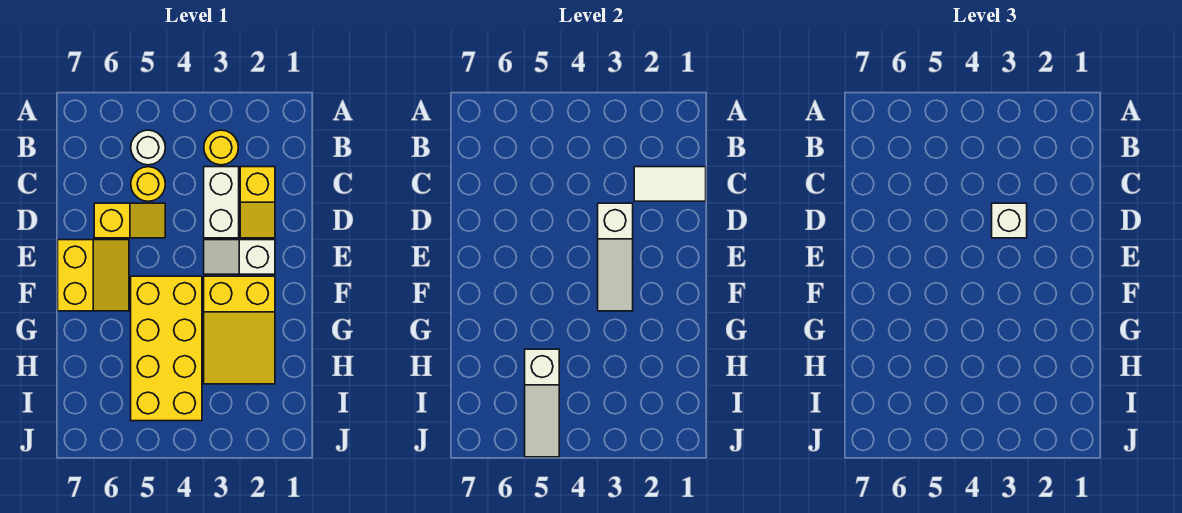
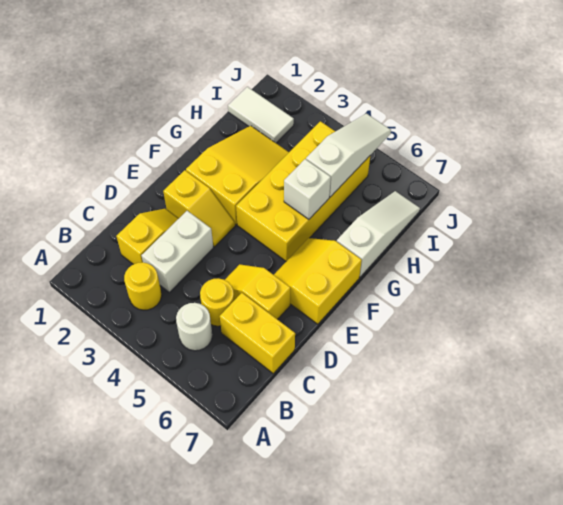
white tile C1:C2 level 2 -> white tile I1:I2 level 1
none -> yellow brick C6:C7 level 1
white slope D3:F3 level 2 top D -> white slope G7:I7 level 1 top G
white brick D3 level 3 -> white brick G5 level 2
white slope E2:E3 level 1 top 2 -> yellow slope E2:E3 level 1 top 2

